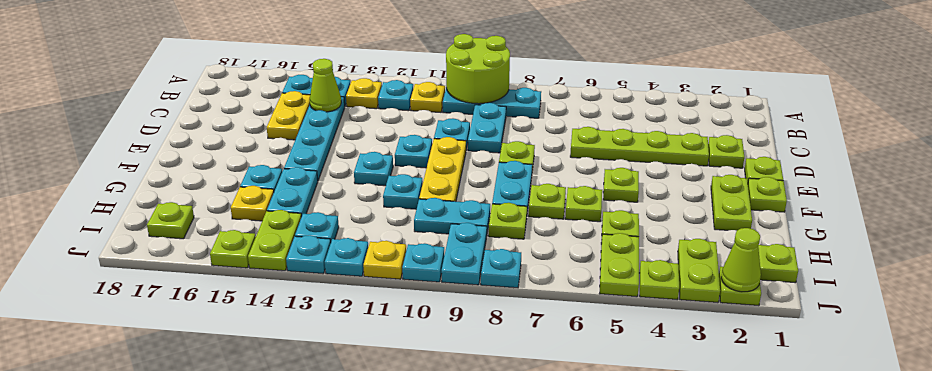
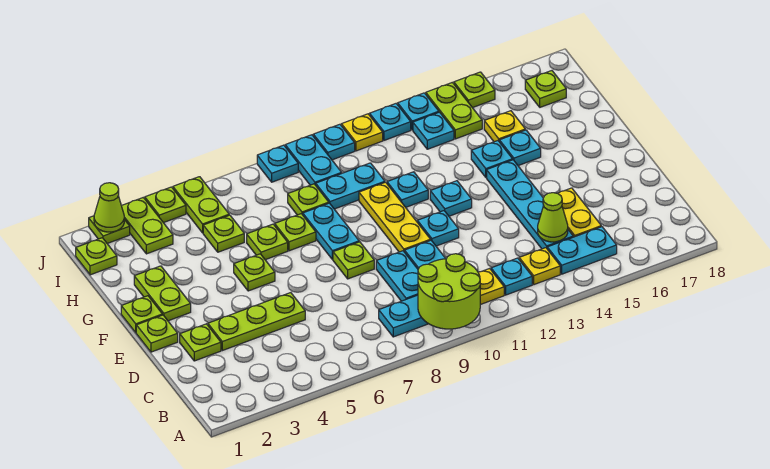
lime plate D3:D6 level 1 -> lime plate D3:D5 level 1
cyan plate G14:H14 level 1 -> cyan plate G14 level 1

